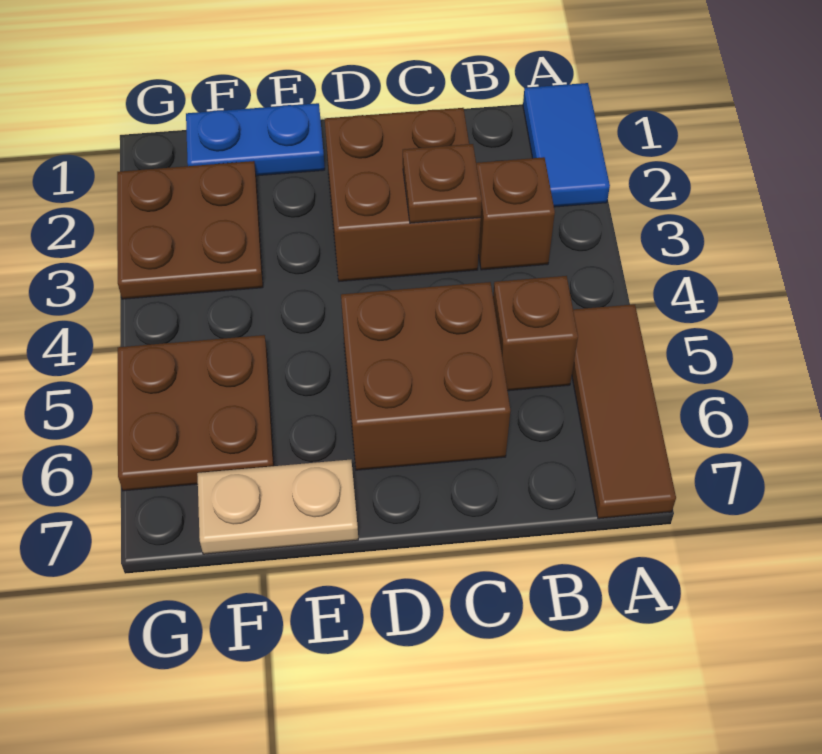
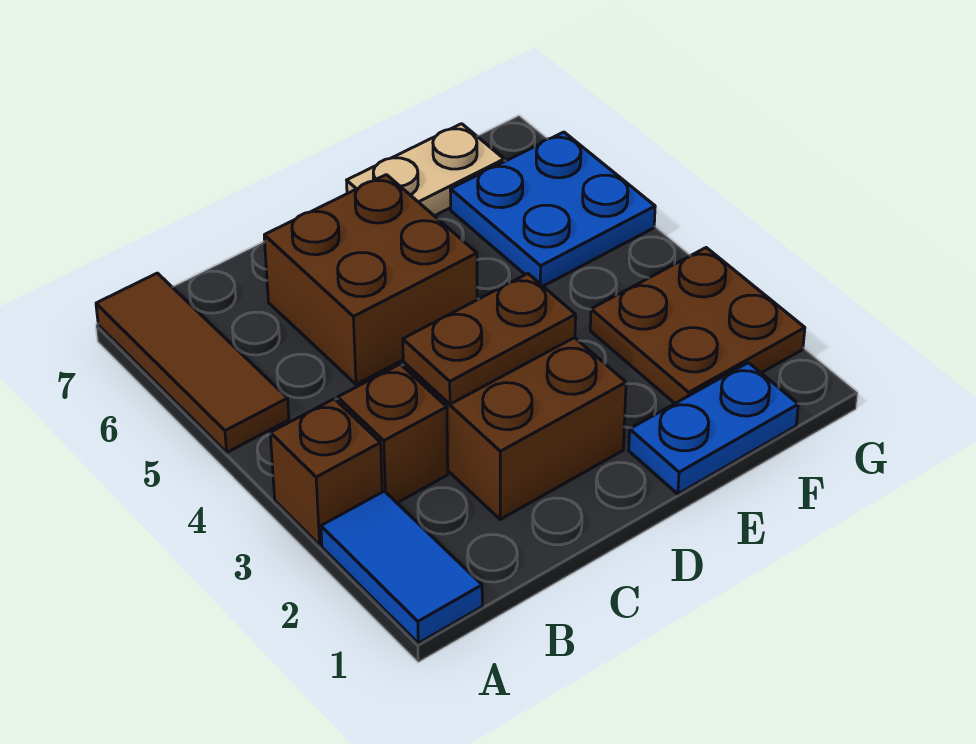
brown brick B5 level 1 -> brown brick A3 level 1
brown plate C3 level 2 -> brown plate C3:D3 level 2
brown plate F5:G6 level 1 -> blue plate F5:G6 level 1

